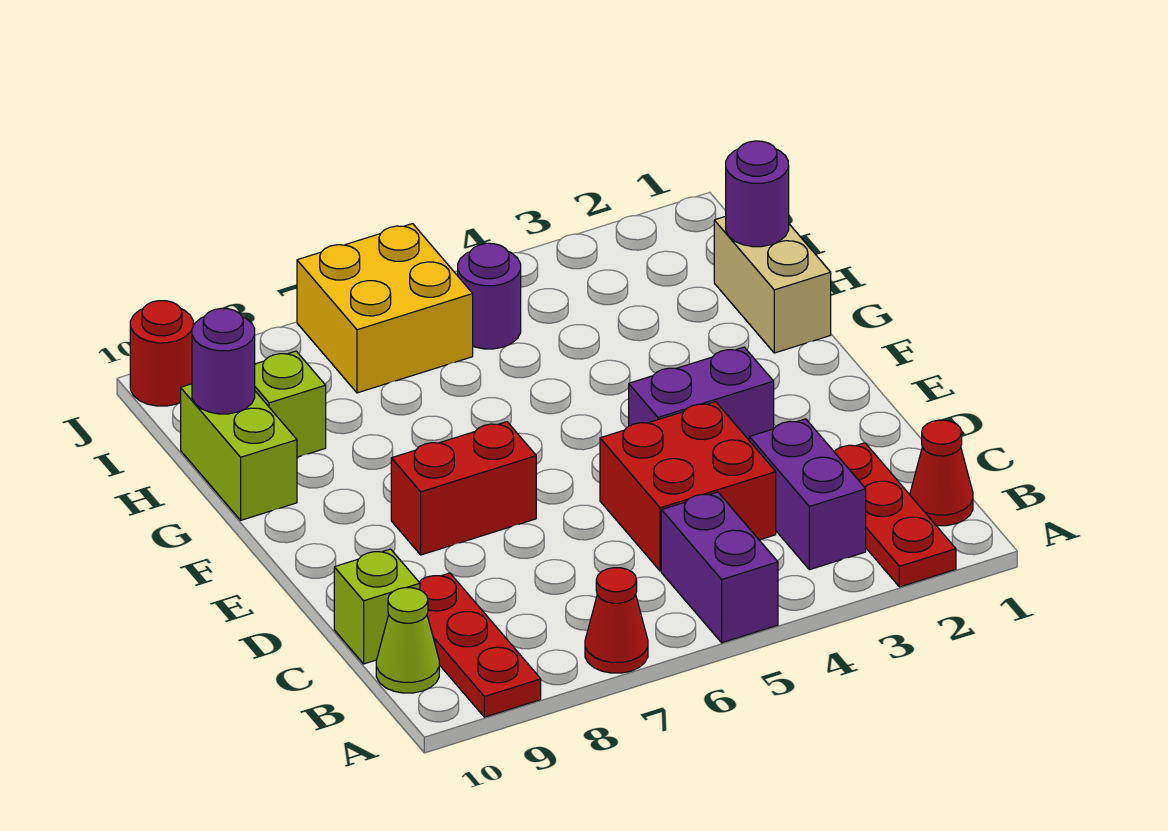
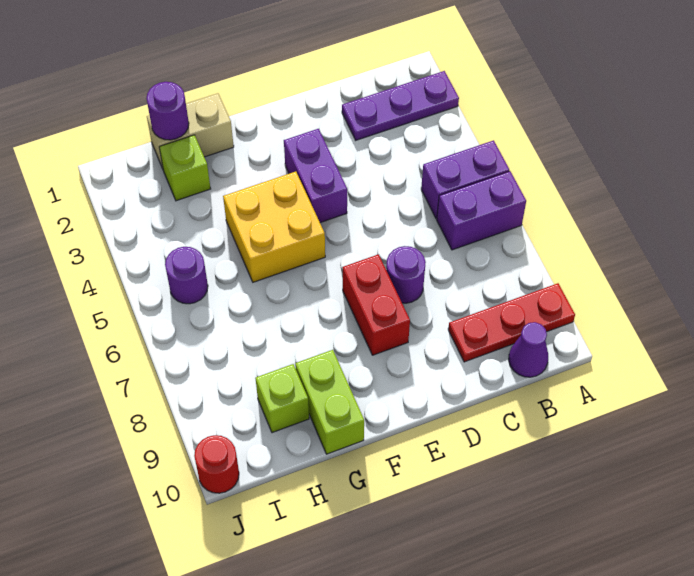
red plate A2:C2 level 1 -> purple plate A2:C2 level 1
red cone A7 level 1 -> none
red cone B1 level 1 -> none
purple brick B3:C3 level 1 -> purple brick A6:B6 level 1
lime cone B10 level 1 -> purple cone B10 level 1
red brick C4:D5 level 1 -> none
lime brick C10 level 1 -> lime brick H2 level 1
lime brick G10:H10 level 1 -> lime brick G9:G10 level 1
purple round brick H10 level 2 -> purple round brick D7 level 1
yellow brick I6:J7 level 1 -> yellow brick F4:G5 level 1

